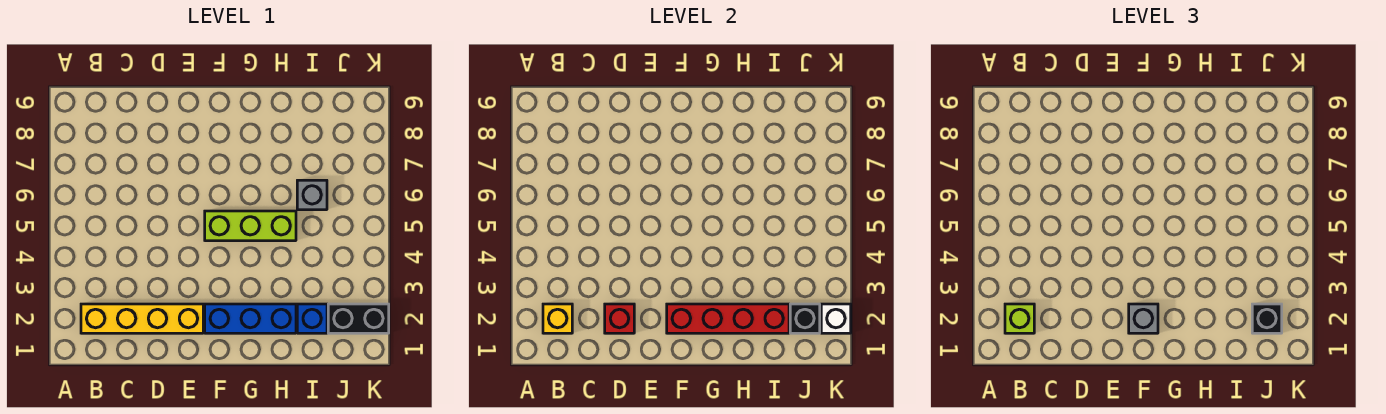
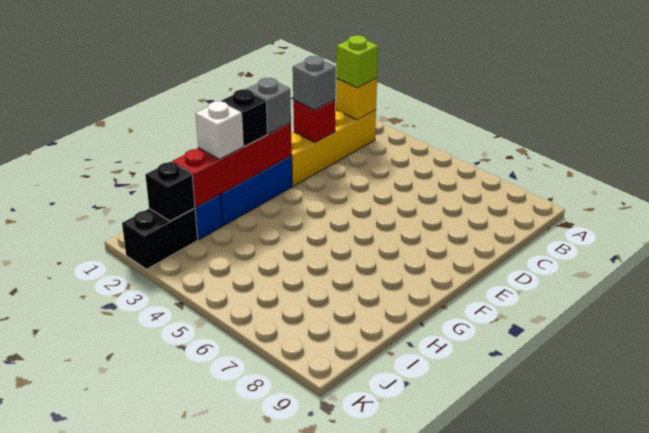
lime brick F5:H5 level 1 -> none
grey brick I6 level 1 -> grey brick D2 level 3
black brick J2 level 3 -> black brick G2 level 3
white brick K2 level 2 -> white brick H2 level 3

